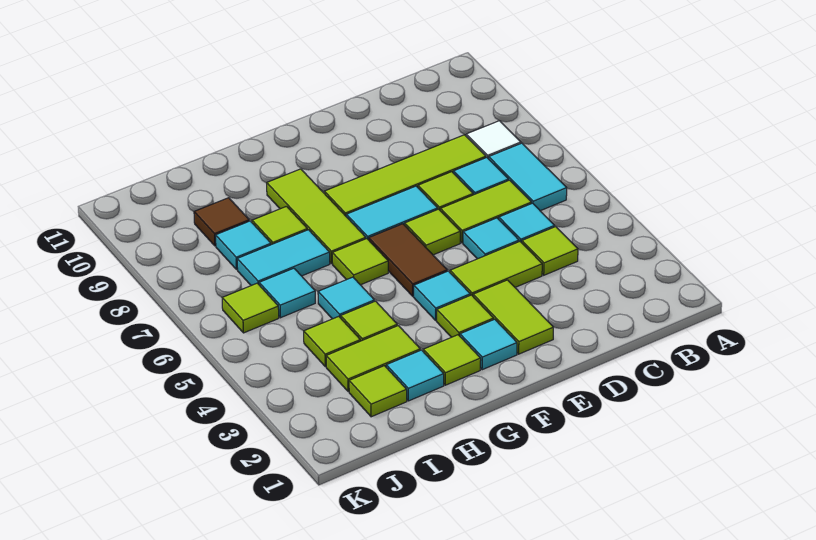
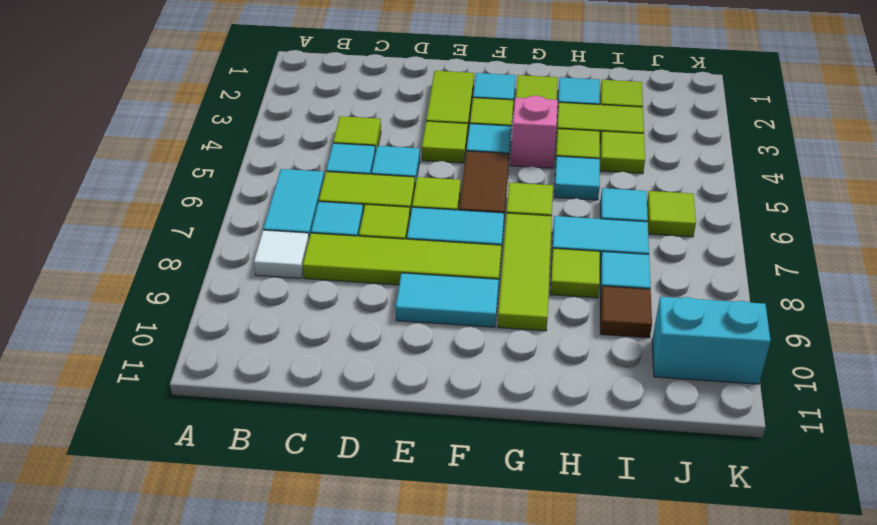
lime tile D4:E4 level 1 -> lime tile E4 level 1
none -> cyan tile E9:F9 level 1
none -> pink brick G4 level 1
none -> cyan brick J10:K10 level 1

